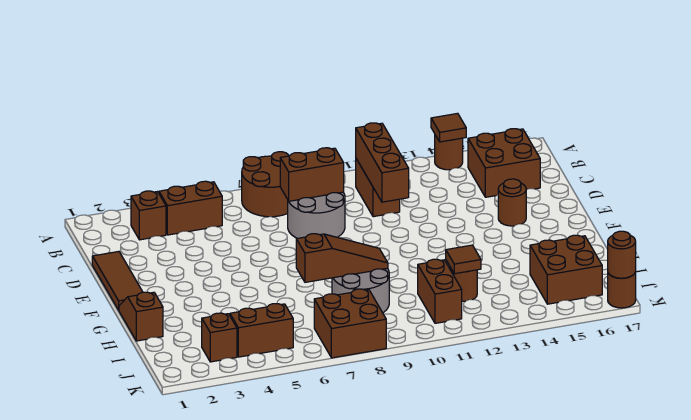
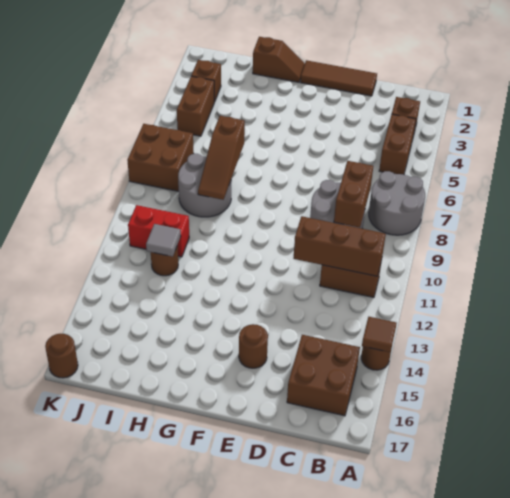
brown round brick A7:B8 level 1 -> grey round brick A7:B8 level 1
brown brick I11:J11 level 1 -> red brick I11:J11 level 1
brown tile I12 level 2 -> grey tile I12 level 2
brown brick I15:J16 level 1 -> none
brown round brick K17 level 2 -> none

